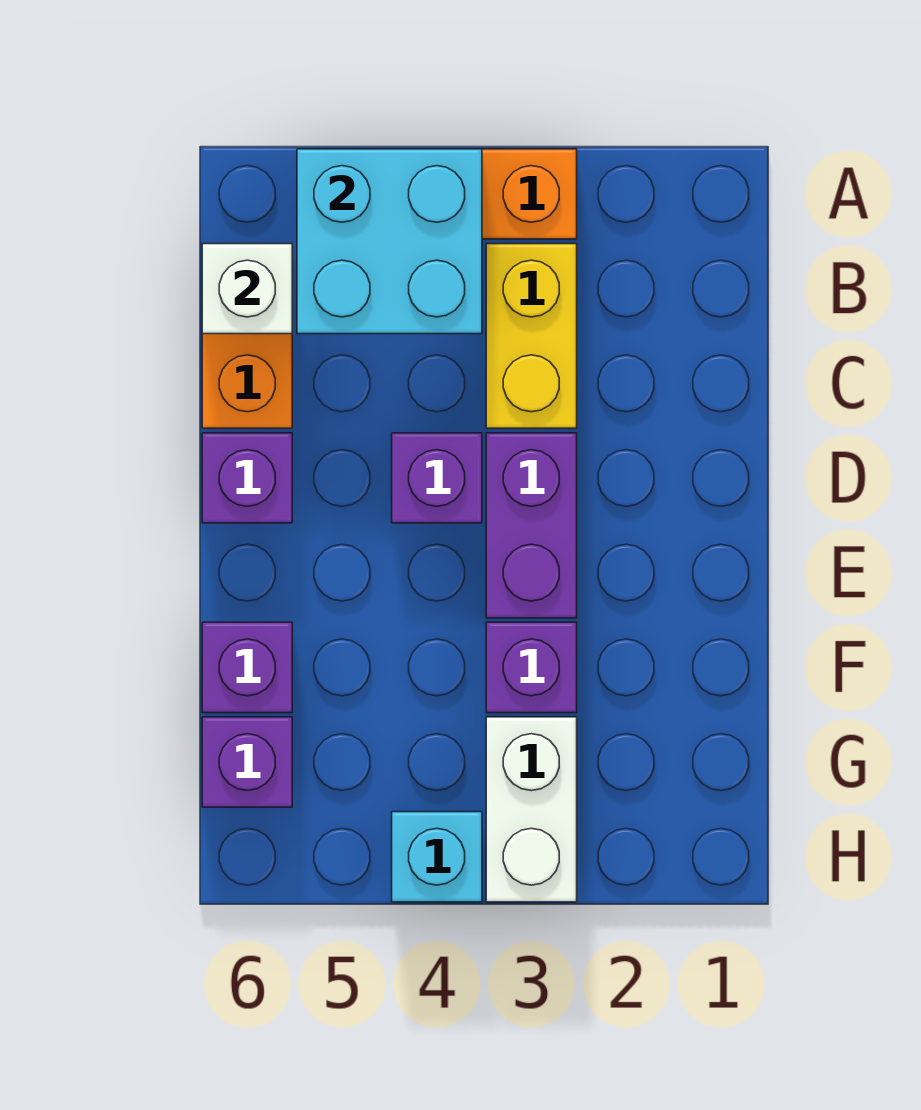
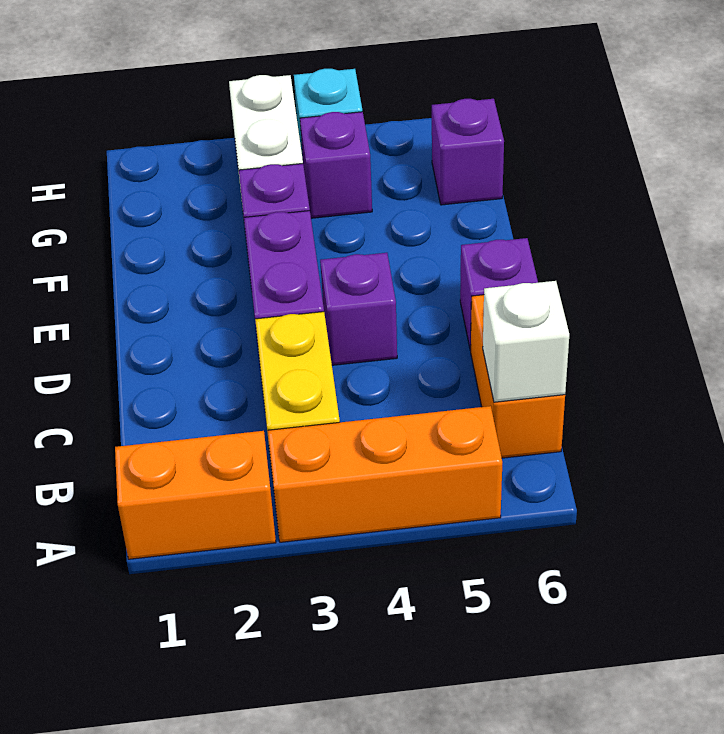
none -> orange brick A1:A2 level 1
cyan brick A4:B5 level 2 -> none
purple brick F6 level 1 -> purple brick G4 level 1

